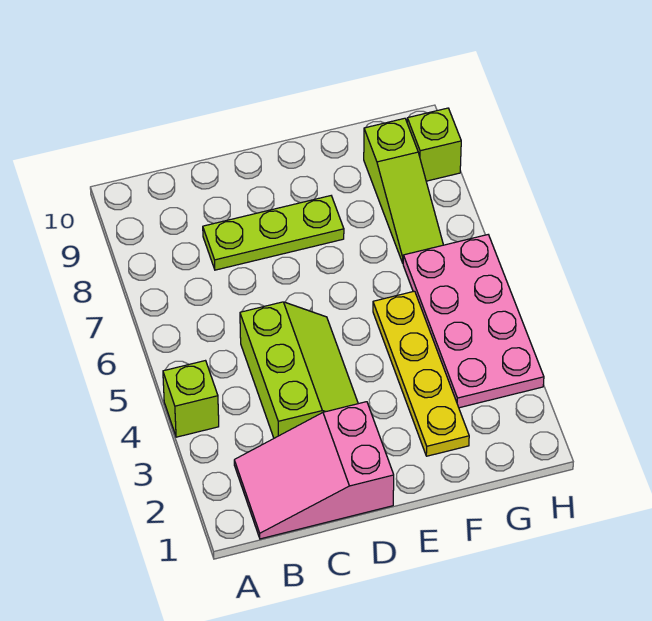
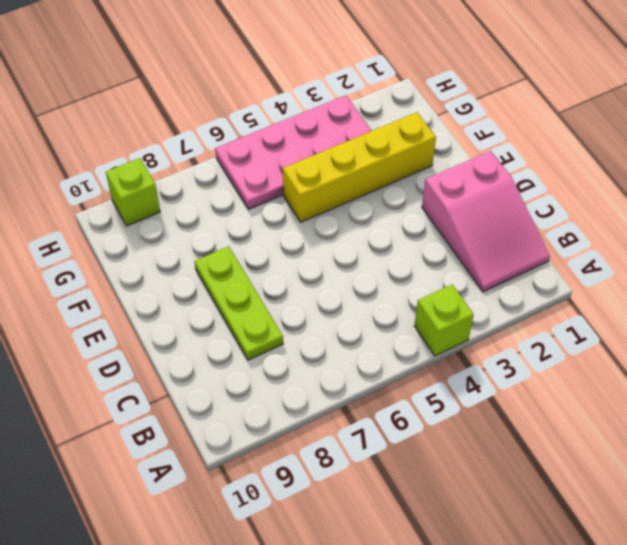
lime slope C3:D5 level 1 top C -> none
yellow plate F2:F5 level 1 -> yellow brick F2:F5 level 1
lime slope G7:G9 level 1 top 9 -> none

